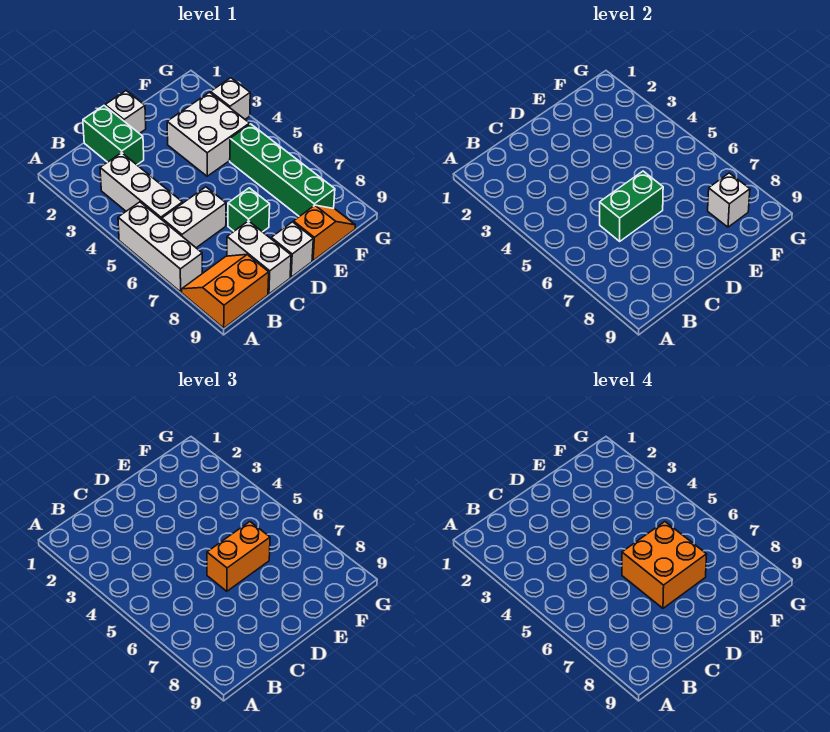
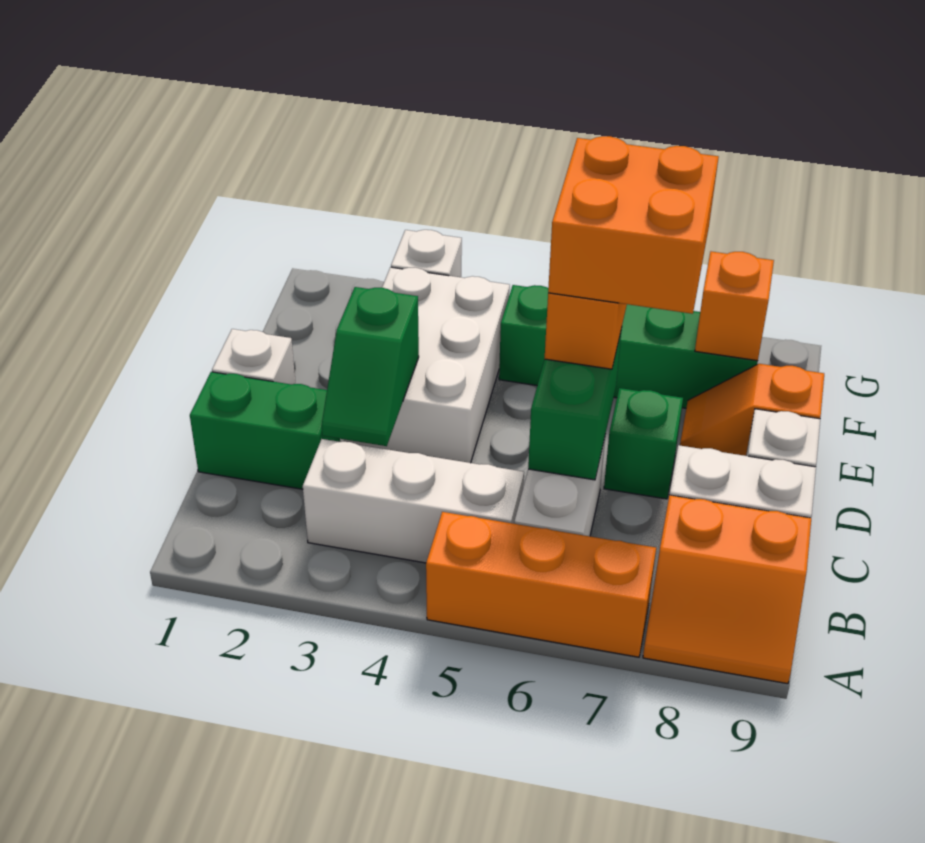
white brick A5:A7 level 1 -> orange brick A5:A7 level 1
orange slope A8:B9 level 1 top 9 -> orange slope A8:B9 level 1 top B
none -> green slope C3:D3 level 2 top D
white brick E3:F4 level 1 -> white brick D3:F4 level 1
orange slope E9:F9 level 1 top E -> orange slope E8:E9 level 1 top 9
white brick F8 level 2 -> orange brick F8 level 2

